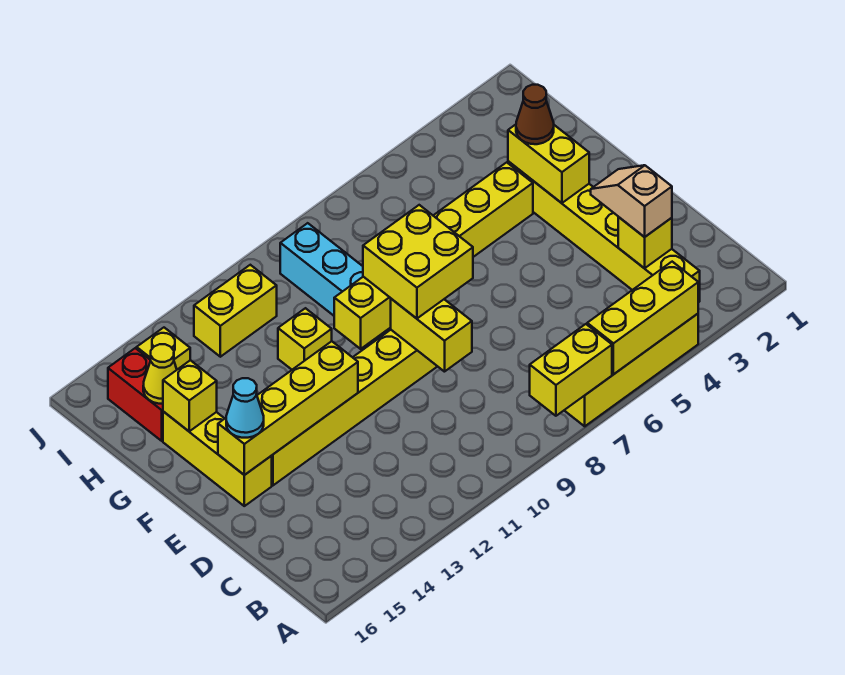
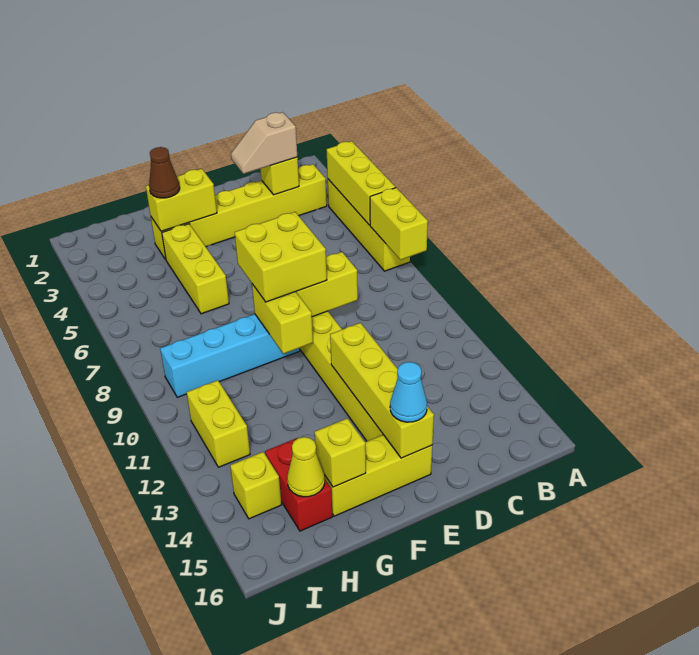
yellow brick G11 level 1 -> none
red brick H15:I15 level 1 -> red brick H14:H15 level 1

